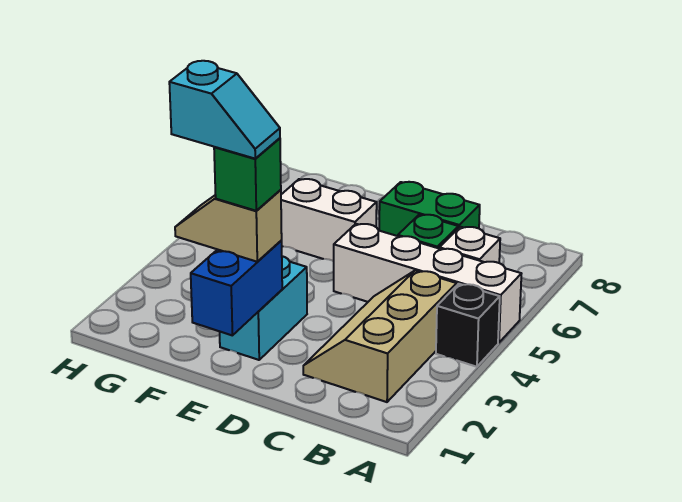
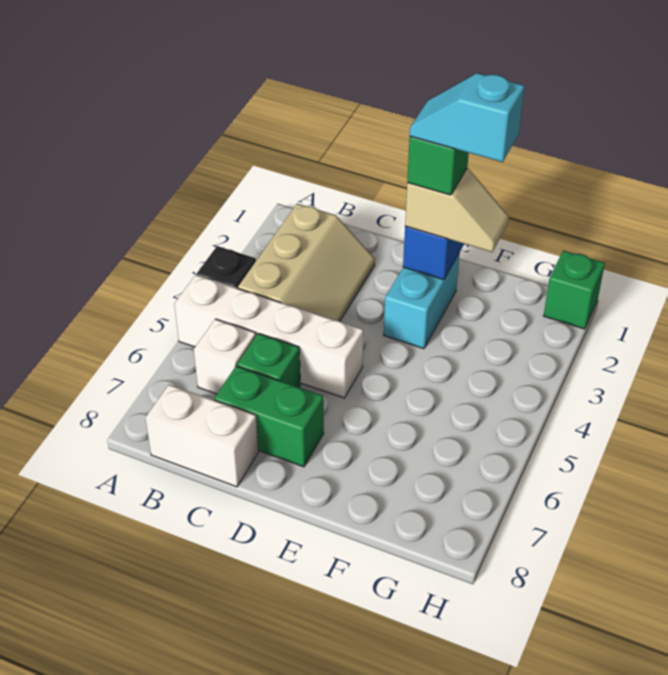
white brick E6:F6 level 1 -> white brick B8:C8 level 1
none -> green brick H1 level 1

